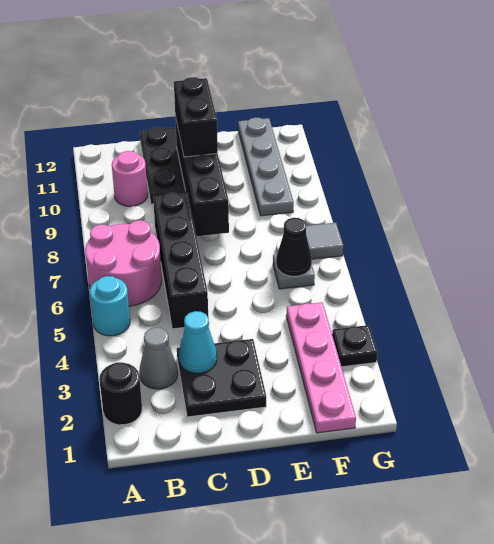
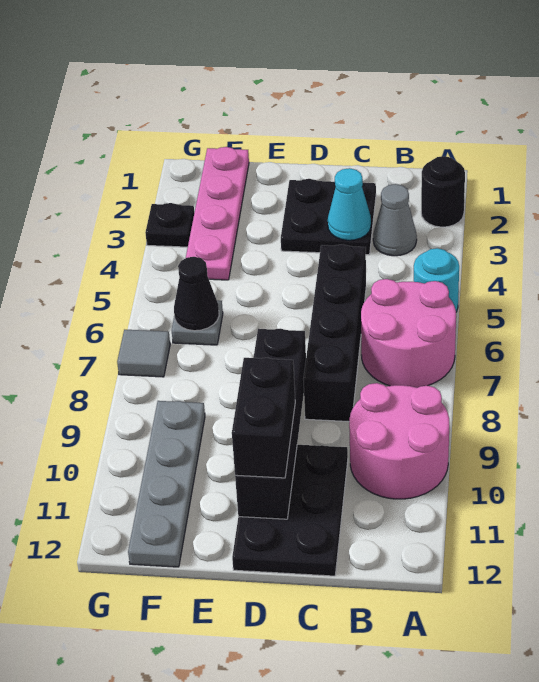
pink round brick B10 level 1 -> pink round brick A9:B10 level 1

